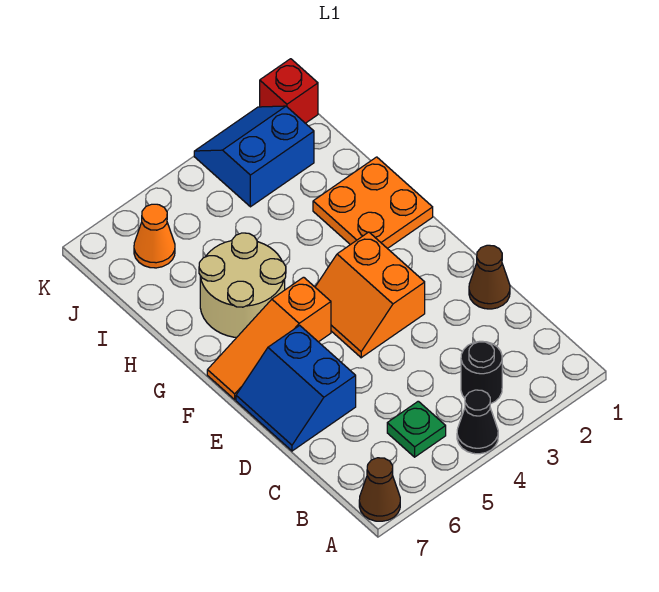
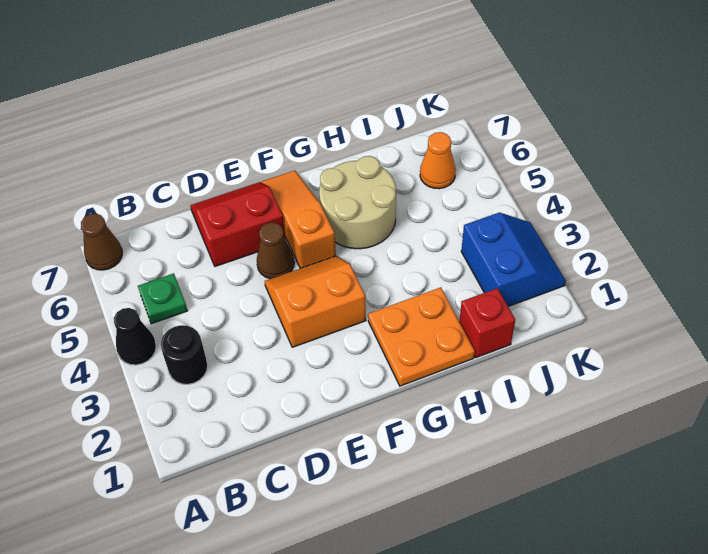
brown cone D1 level 1 -> brown cone E5 level 1
blue slope D6:E7 level 1 top 6 -> red slope D6:E7 level 1 top 6
red brick K1 level 1 -> red brick I1 level 1

